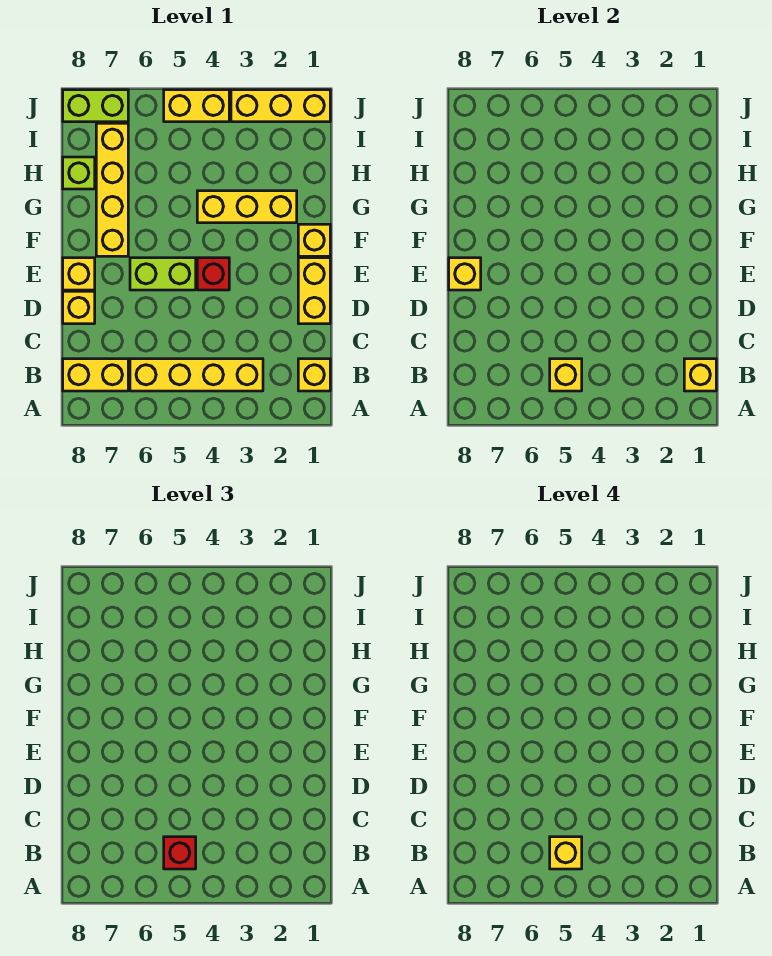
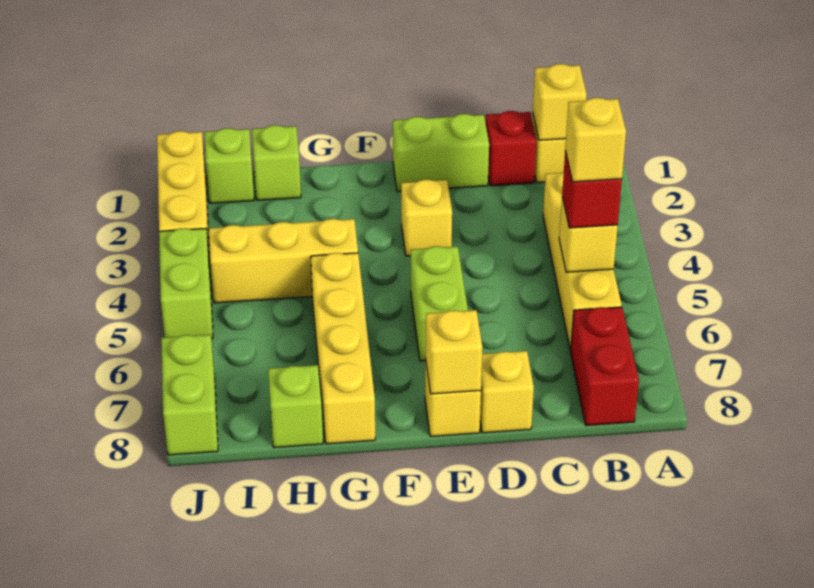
yellow brick B7:B8 level 1 -> red brick B7:B8 level 1
yellow brick D1:E1 level 1 -> lime brick D1:E1 level 1
red brick E4 level 1 -> red brick C1 level 1
yellow brick F1 level 1 -> yellow brick E3 level 1
yellow brick F7:I7 level 1 -> yellow brick G5:G8 level 1
yellow brick G2:G4 level 1 -> yellow brick G4:I4 level 1
none -> lime brick H1 level 1
none -> lime brick I1 level 1
yellow brick J4:J5 level 1 -> lime brick J4:J5 level 1

